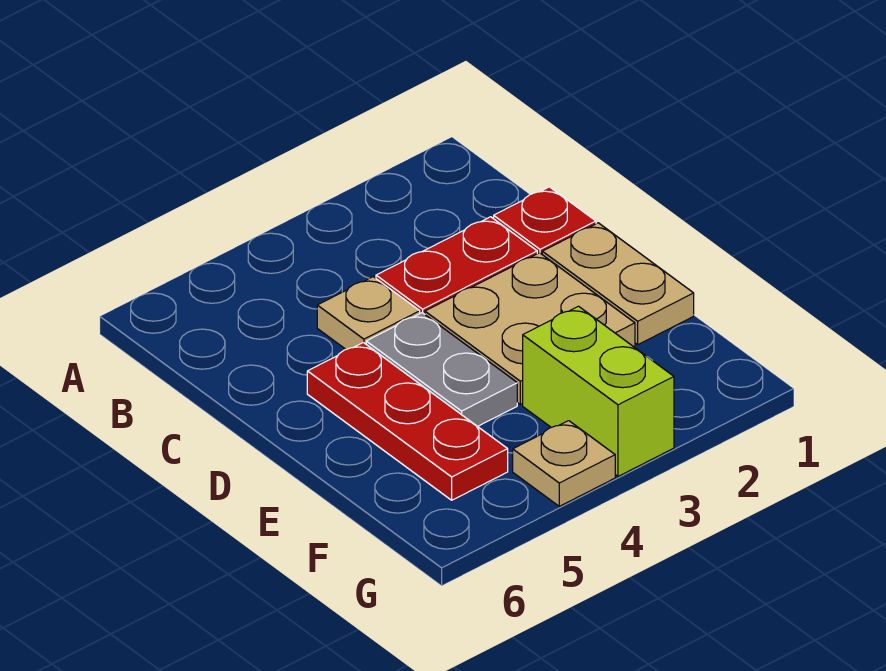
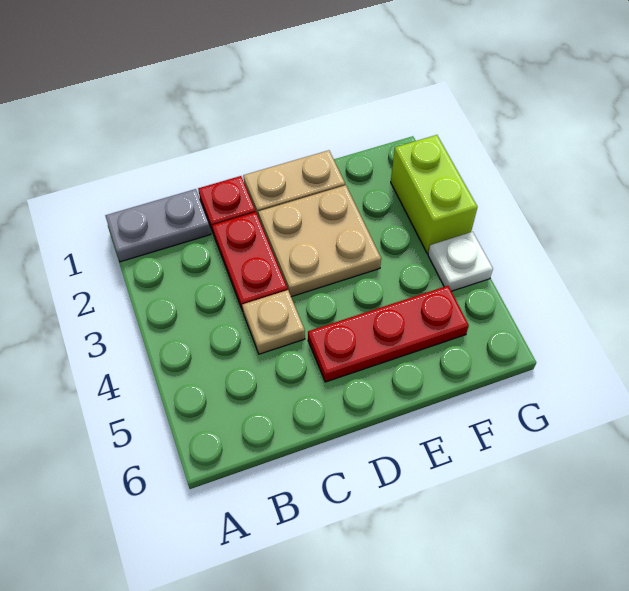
grey plate D4:E4 level 1 -> grey plate A1:B1 level 1
lime brick F3:G3 level 1 -> lime brick G2:G3 level 1
tan plate G4 level 1 -> white plate G4 level 1

